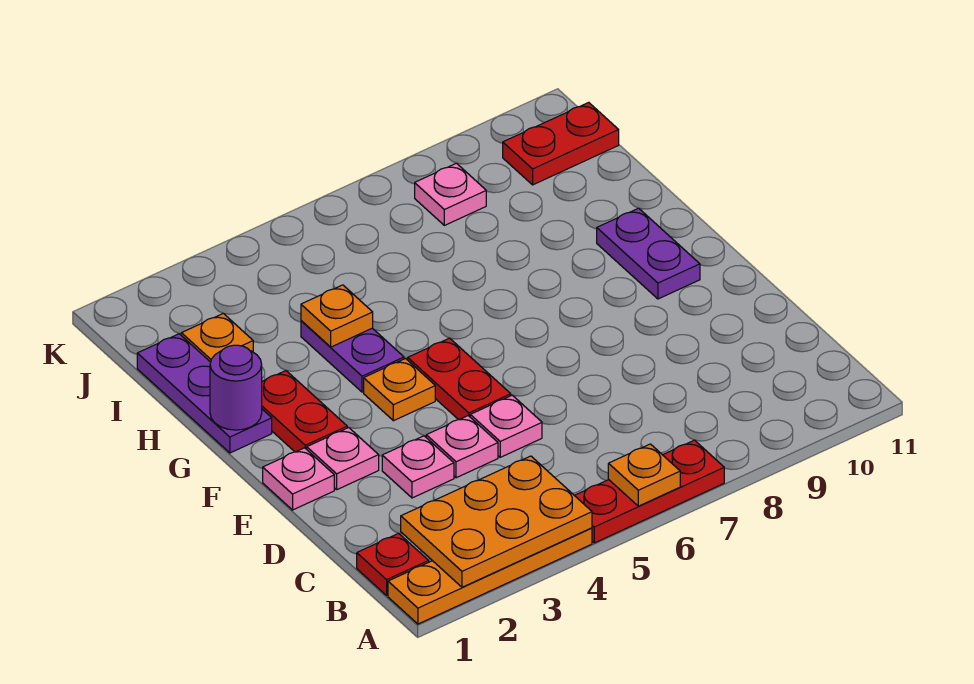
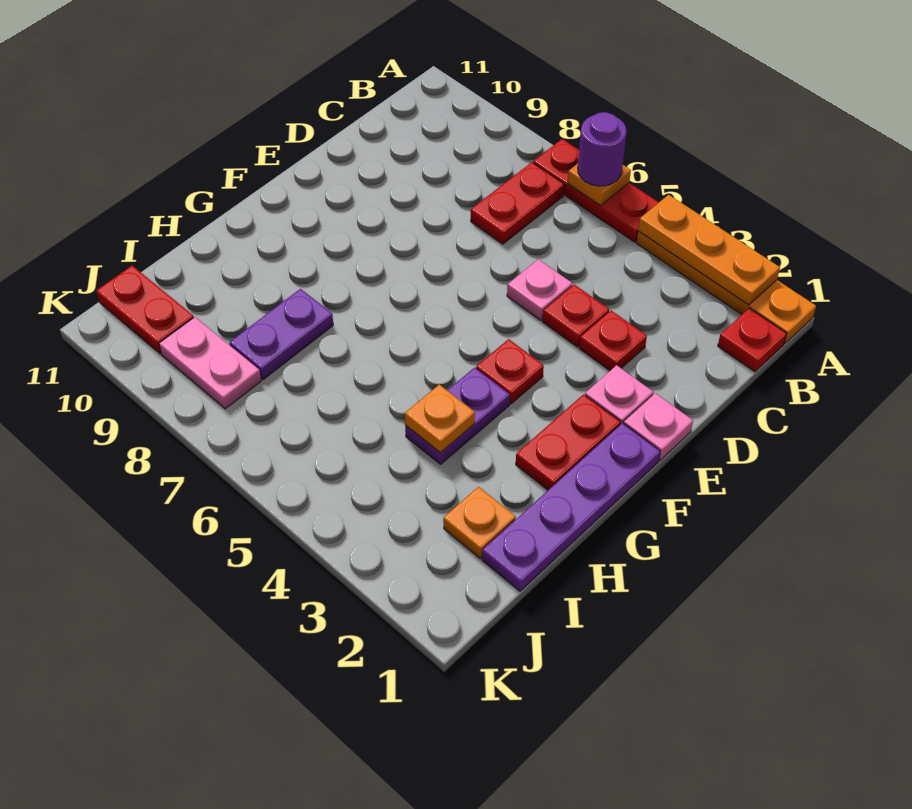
orange plate A2:B4 level 2 -> orange plate A2:A4 level 2
pink plate D3 level 1 -> red plate D3 level 1
pink plate D4 level 1 -> red plate D4 level 1
red plate E5:F5 level 1 -> red plate B7:C7 level 1
orange plate F4 level 1 -> red plate F4 level 1
purple plate F10:G10 level 1 -> purple plate H8:I8 level 1
purple plate G1:I1 level 1 -> purple plate F1:I1 level 1
purple round brick G1 level 2 -> purple round brick A6 level 3
pink plate J8 level 1 -> pink plate J8:J9 level 1

